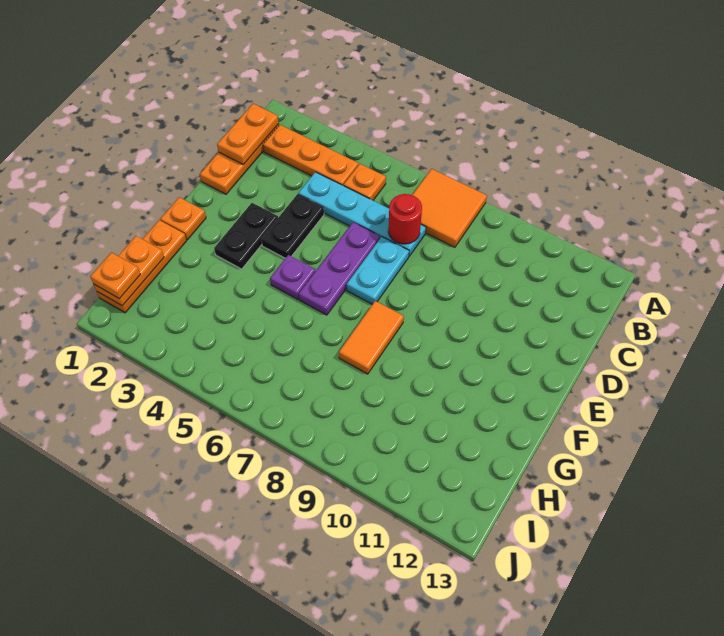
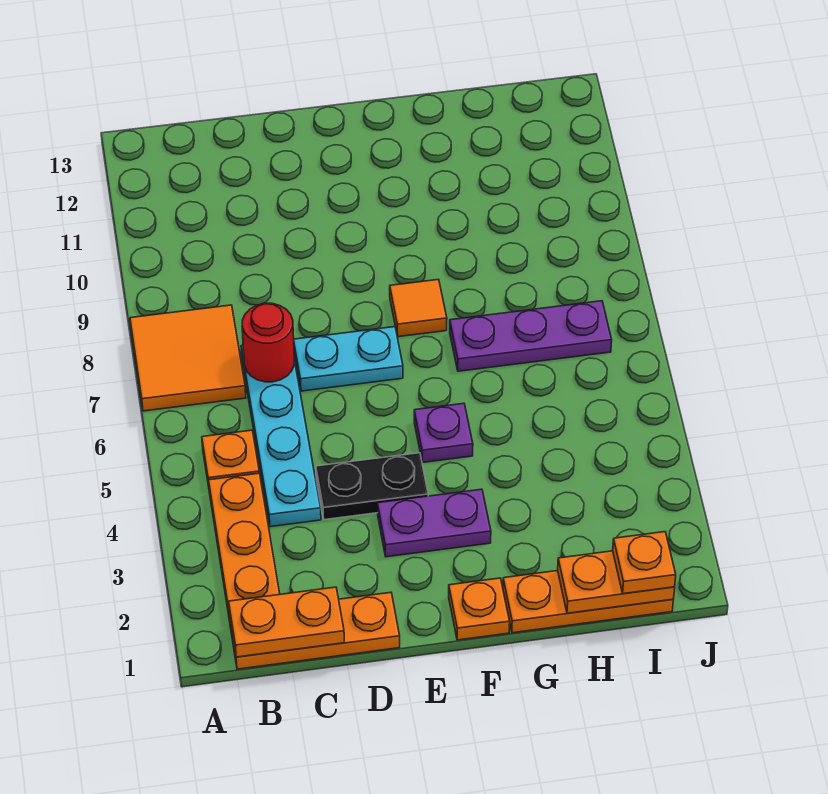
purple plate D6:F6 level 1 -> purple plate G7:I7 level 1
black plate E3:F3 level 1 -> purple plate E3:F3 level 1
orange tile F8:G8 level 1 -> orange tile F8 level 1

